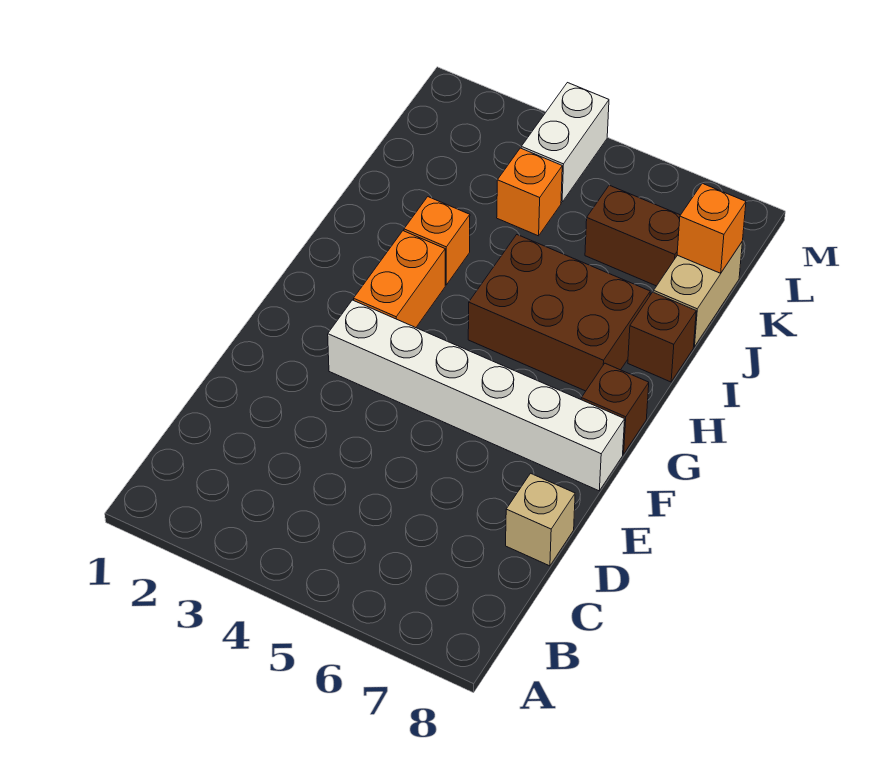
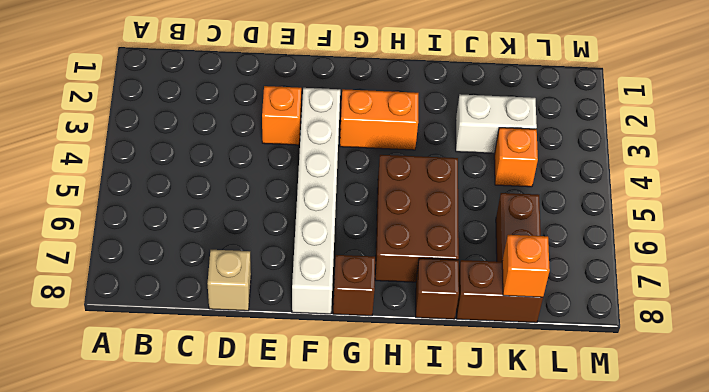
orange brick I3 level 1 -> orange brick E3 level 1
tan brick J8:K8 level 1 -> brown brick J8:K8 level 1
white brick L4:M4 level 1 -> white brick J3:K3 level 1

